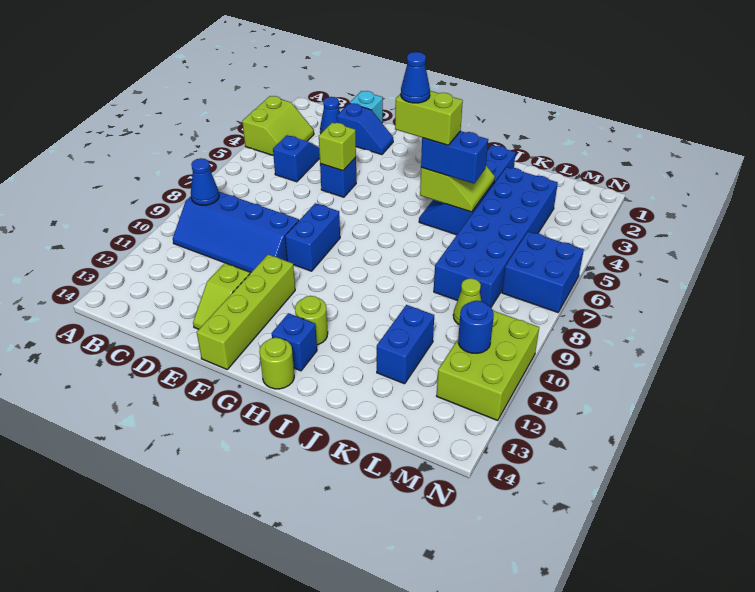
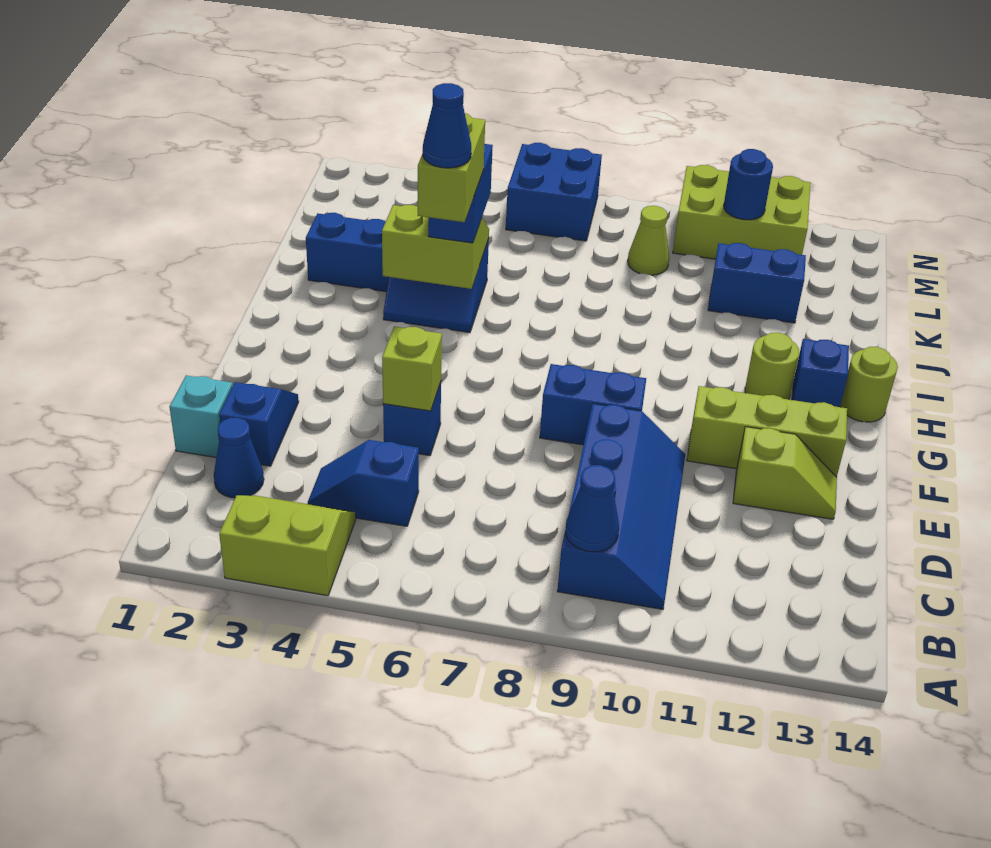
lime brick F11:F14 level 1 -> lime brick F11:F13 level 1
blue brick K3:L8 level 1 -> none

